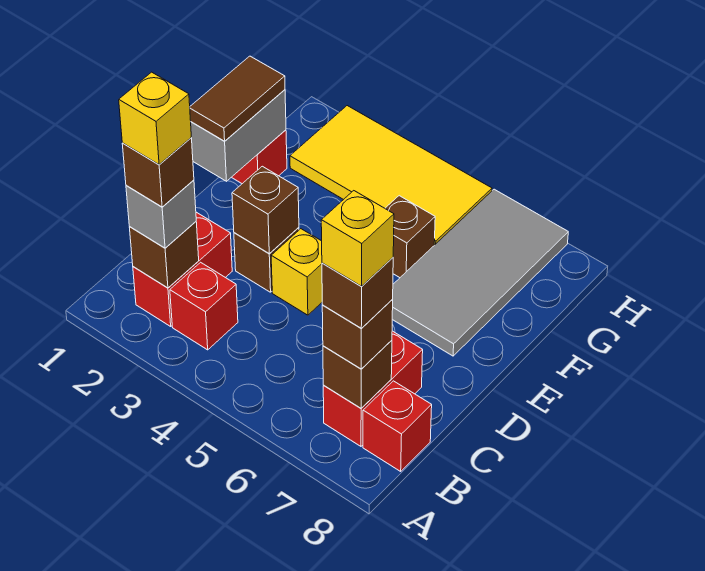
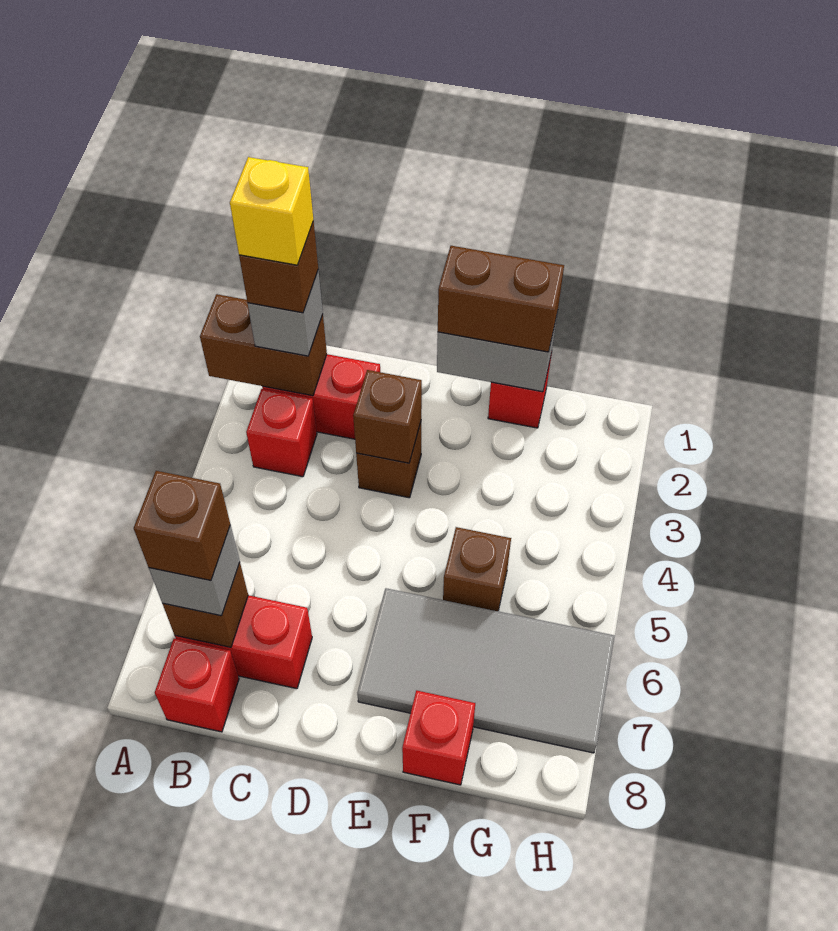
brown brick B2 level 2 -> brown brick A2:B2 level 2
brown brick B7 level 3 -> grey brick B7 level 3
yellow brick B7 level 5 -> none
yellow brick D4 level 1 -> none
brown tile E1:F1 level 3 -> brown brick E1:F1 level 3
none -> red brick F8 level 1
yellow tile G2:H5 level 1 -> none

